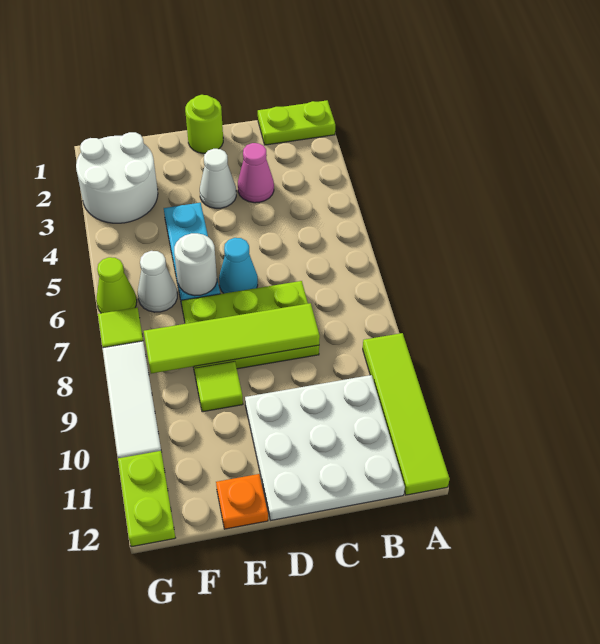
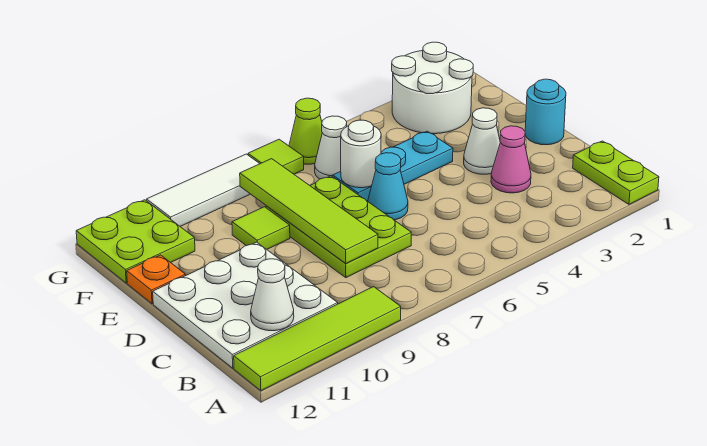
none -> white cone B11 level 2
lime round brick D1 level 1 -> cyan round brick D1 level 1
lime plate G11:G12 level 1 -> lime plate F11:G12 level 1

